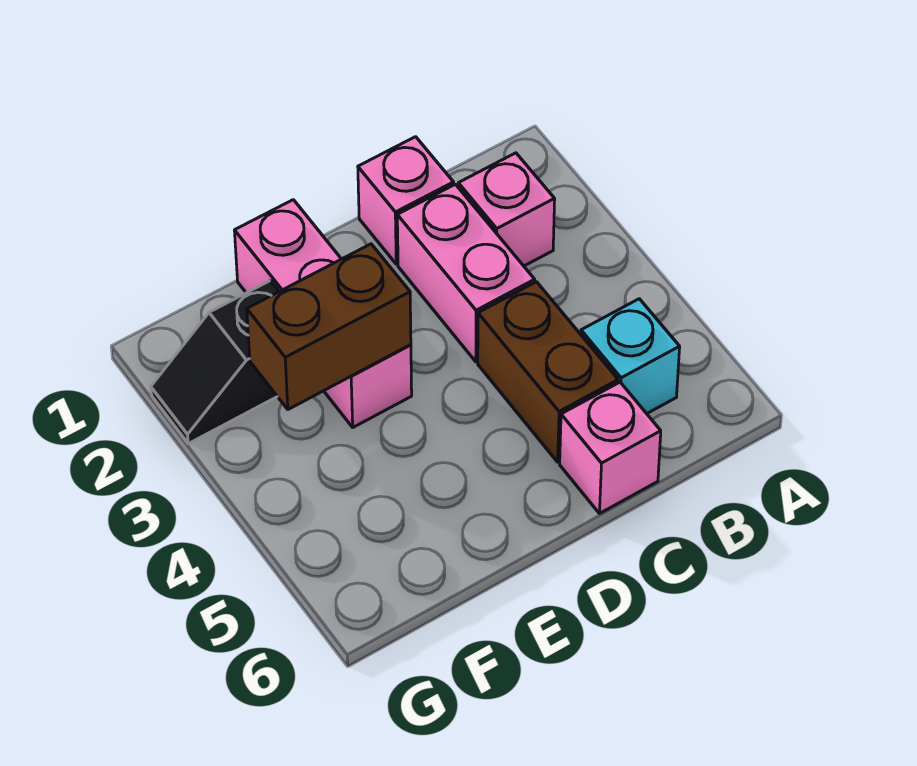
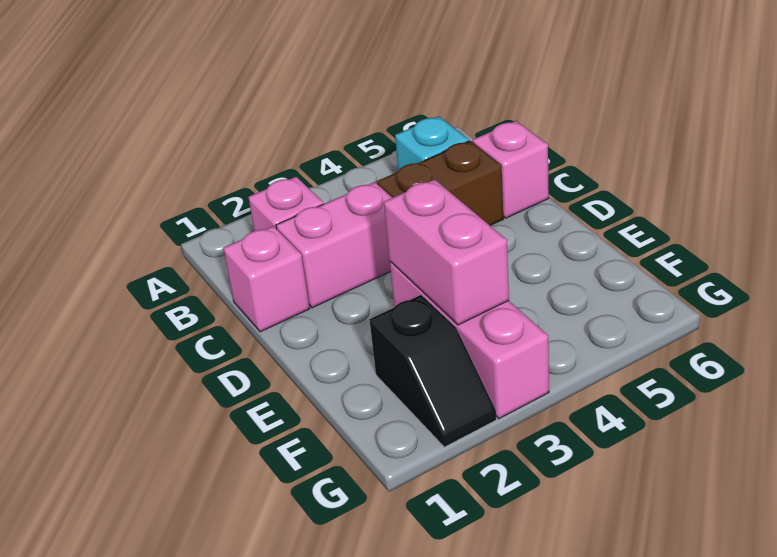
pink brick E1:E3 level 1 -> pink brick E3:G3 level 1
brown brick E3:F3 level 2 -> pink brick E3:F3 level 2

